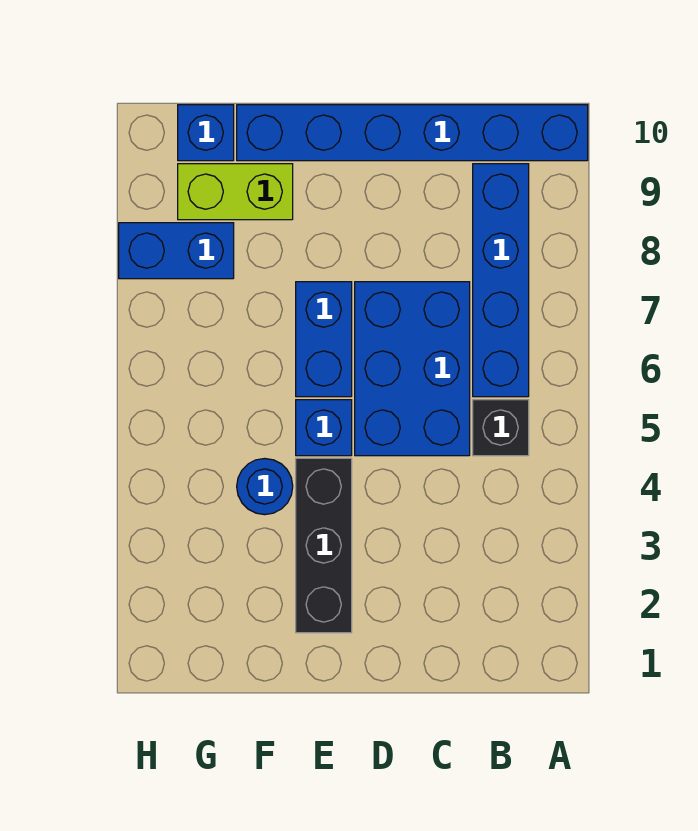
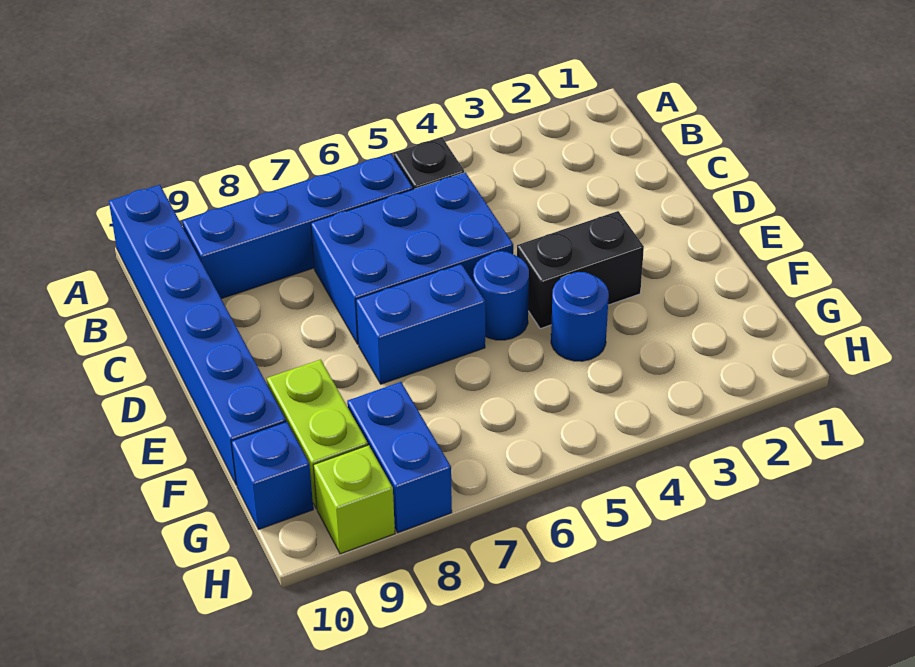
black brick E2:E4 level 1 -> black brick E3:E4 level 1
blue brick E5 level 1 -> blue round brick E5 level 1
none -> lime brick H9 level 1

